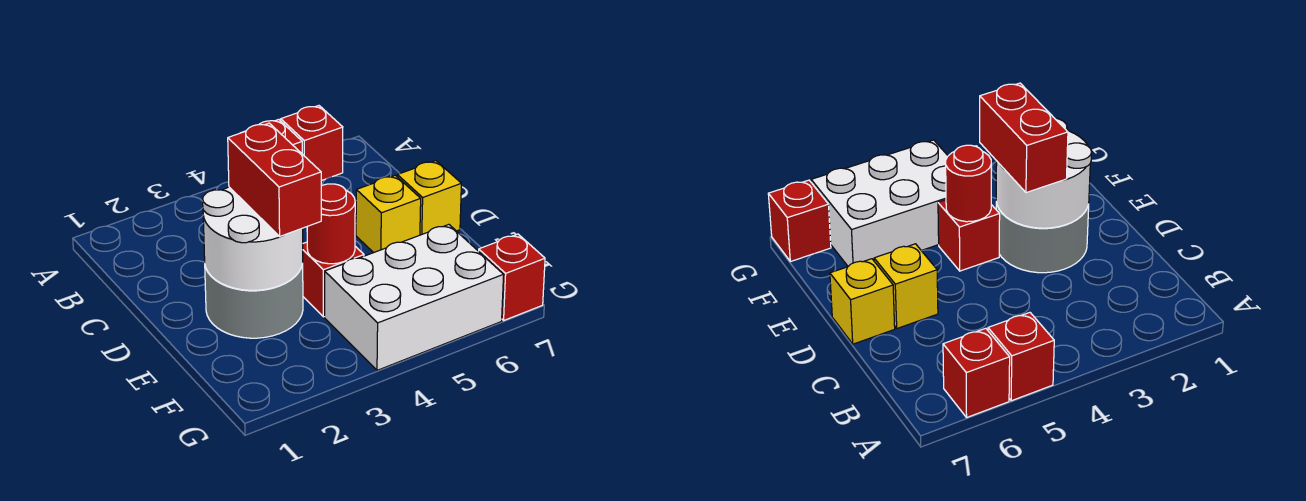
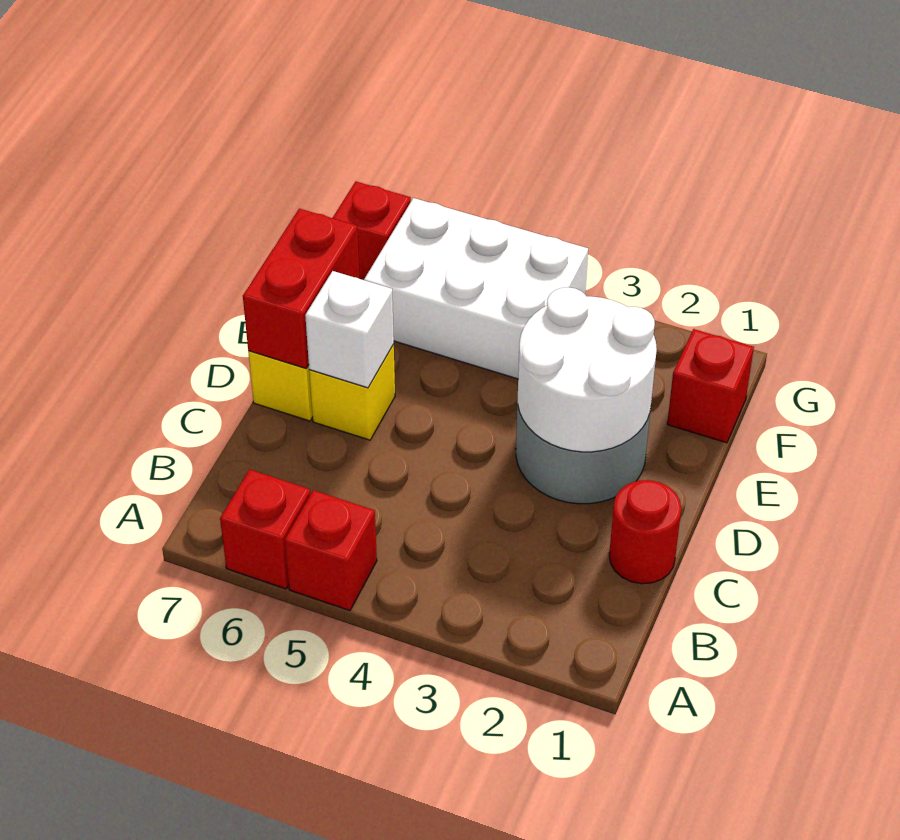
red brick D3:E3 level 3 -> red brick D7:E7 level 2
none -> white brick D6 level 2
red brick E4 level 1 -> red brick F1 level 1
red round brick E4 level 2 -> red round brick C1 level 1

